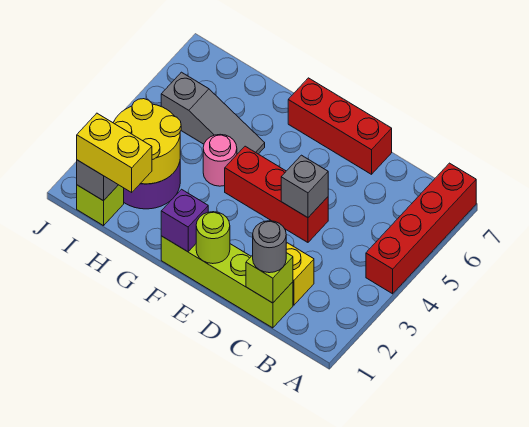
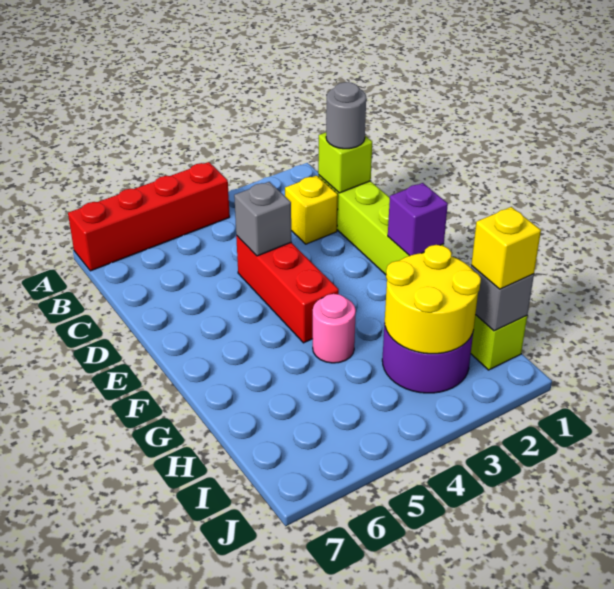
red brick D7:F7 level 1 -> none
lime round brick E1 level 2 -> none
grey slope G5:I5 level 1 top I -> none
yellow brick H1:I1 level 3 -> yellow brick I1 level 3

